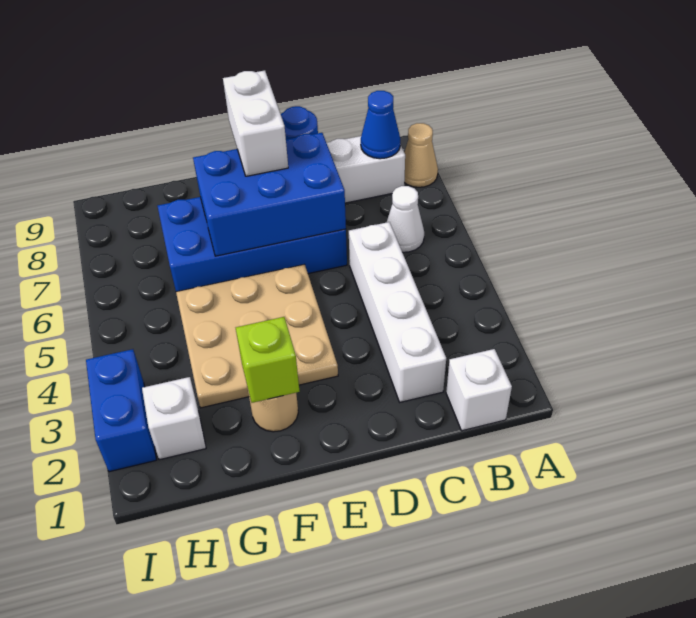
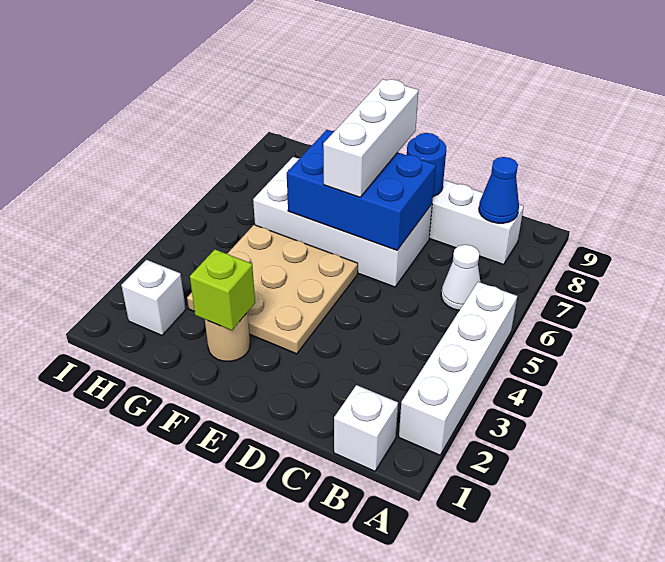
tan cone A8 level 1 -> none
white brick C2:C5 level 1 -> white brick A2:A5 level 1
blue brick D6:G7 level 1 -> white brick D6:G7 level 1
white brick E7:E8 level 3 -> white brick E6:E8 level 3
blue brick I2:I3 level 1 -> none

